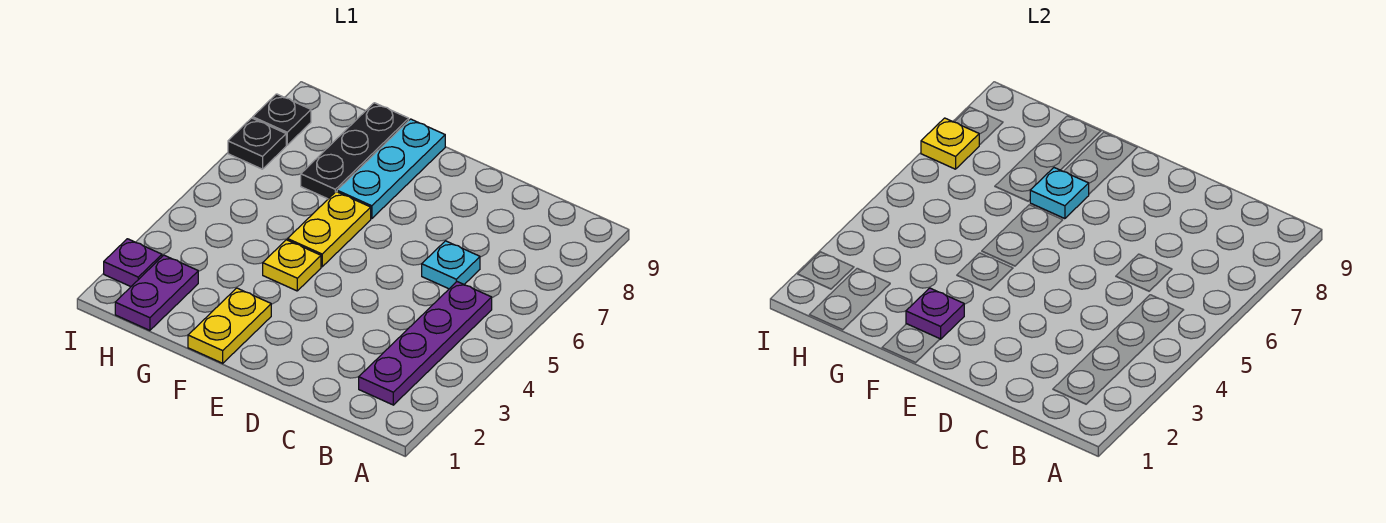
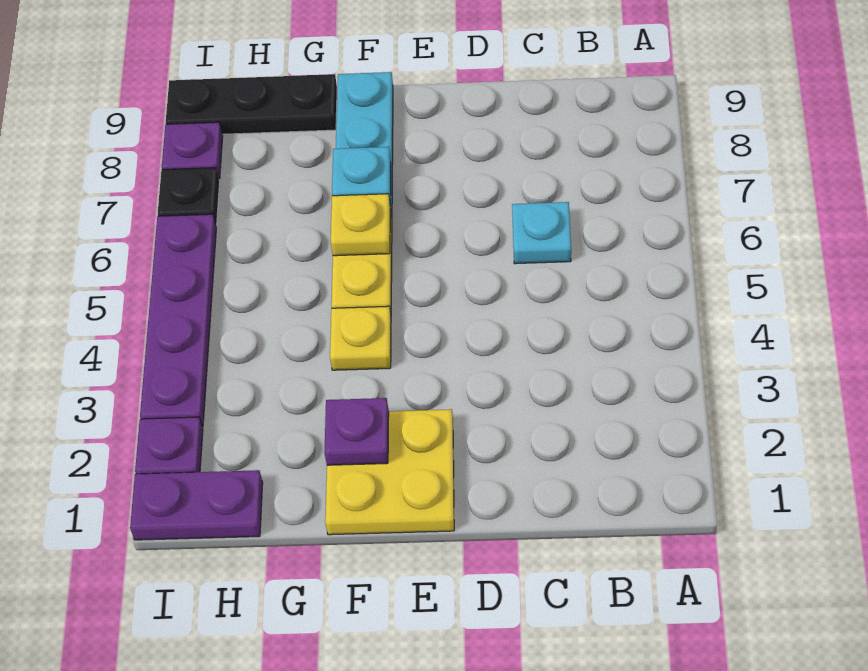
purple plate B2:B5 level 1 -> purple plate I3:I6 level 1
yellow plate F1:F2 level 1 -> yellow plate E1:F2 level 1
black plate G7:G9 level 1 -> black plate G9:I9 level 1
purple plate H1:H2 level 1 -> purple plate H1:I1 level 1
yellow plate I7 level 2 -> yellow plate F6 level 2
black plate I8 level 1 -> purple plate I8 level 1

